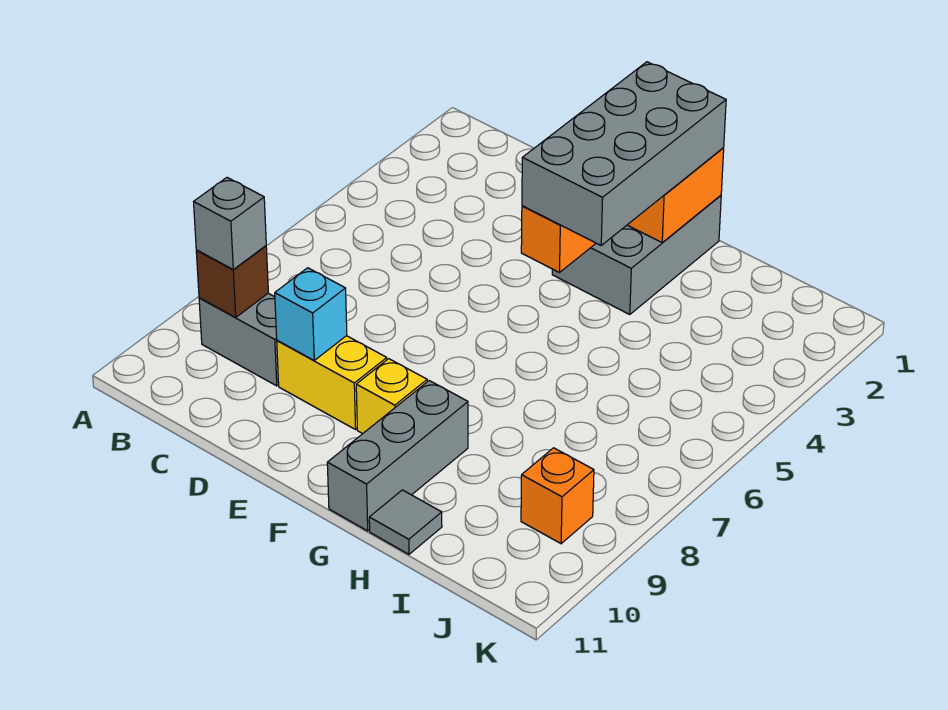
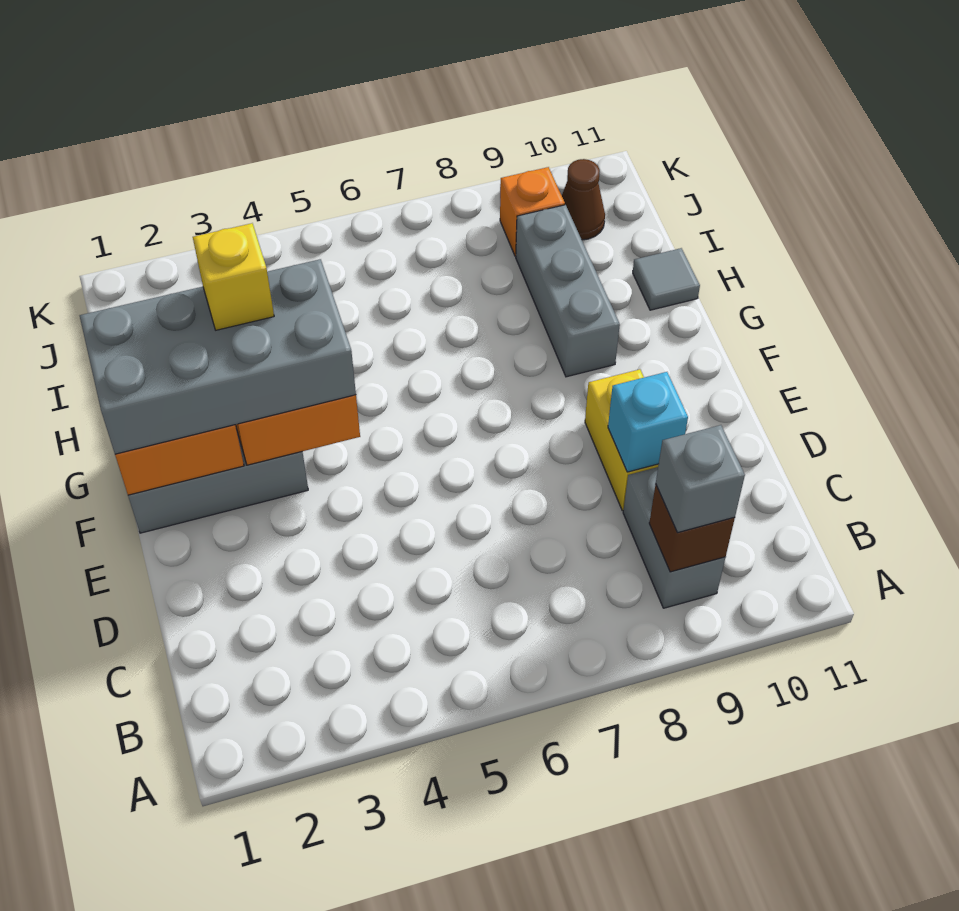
yellow brick F9 level 1 -> yellow brick G3 level 4
grey brick G9:G11 level 1 -> grey brick G9:I9 level 1
none -> brown cone J10 level 1

